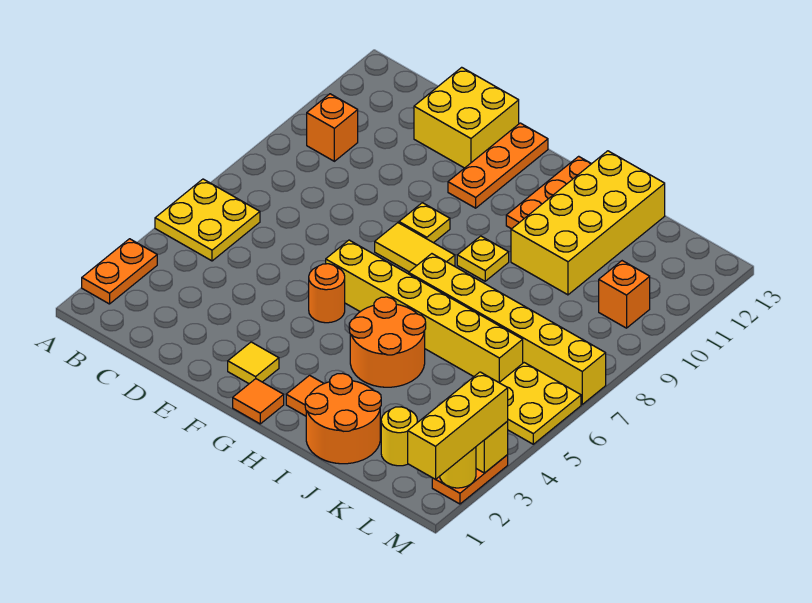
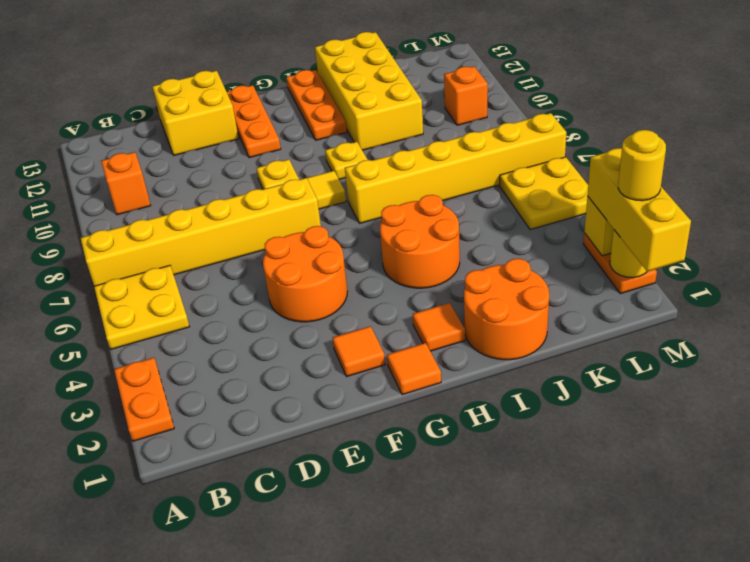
yellow tile F2 level 1 -> orange tile F2 level 1
orange round brick F5 level 1 -> orange round brick E4:F5 level 1
yellow brick F6:K6 level 1 -> yellow brick A7:F7 level 1
yellow round brick K2 level 1 -> yellow round brick M2 level 4

